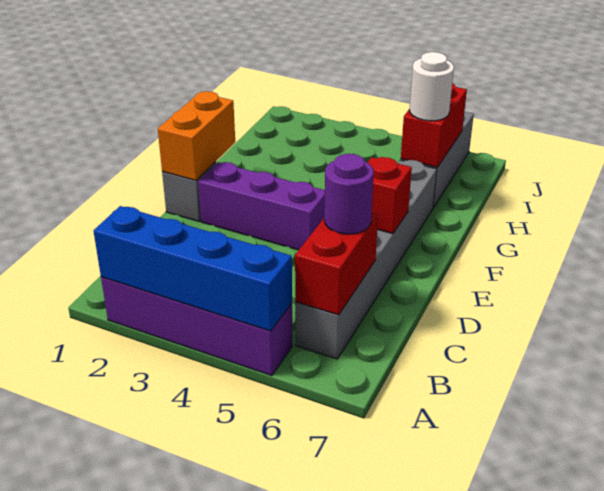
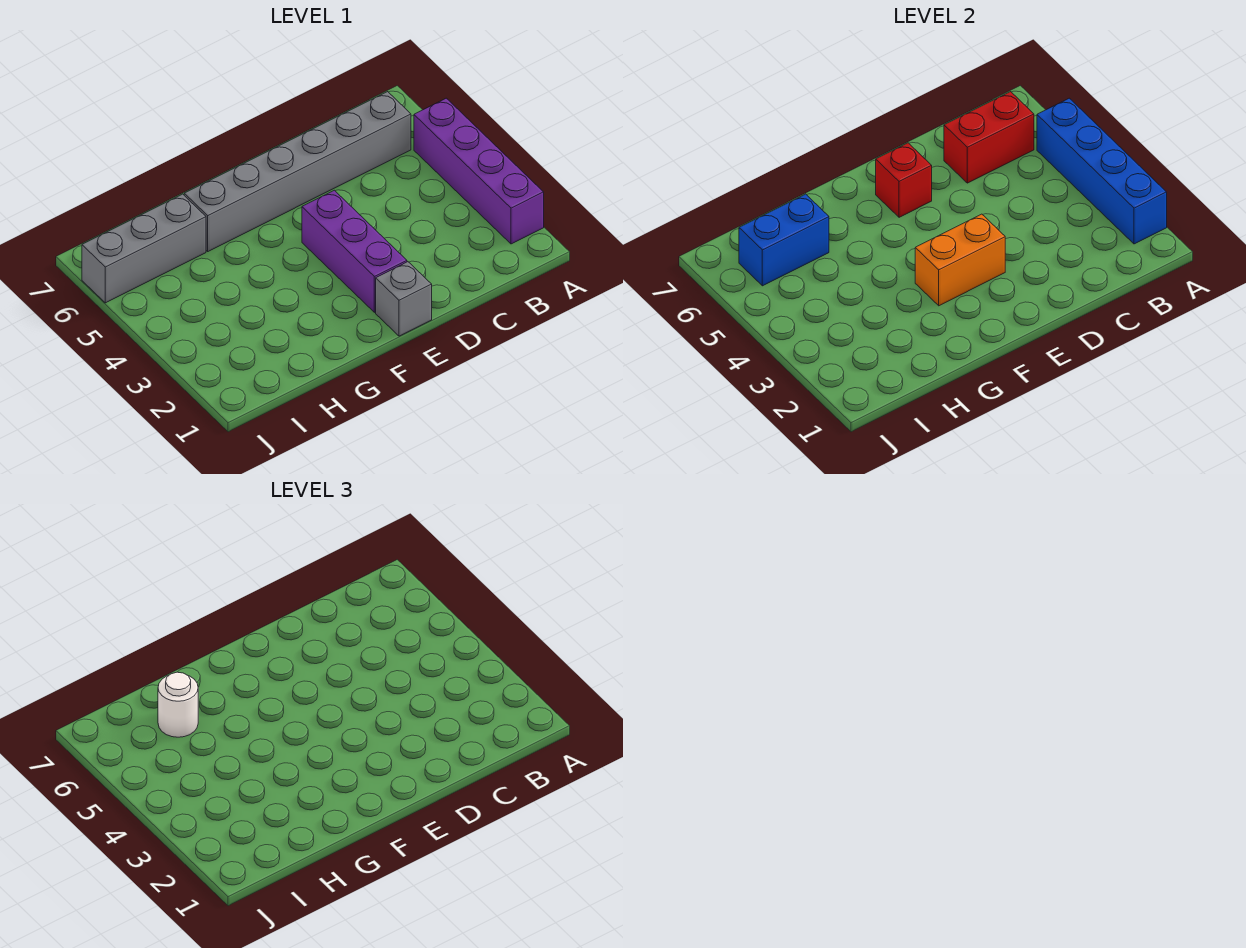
purple round brick C6 level 3 -> none
orange brick E1:F1 level 2 -> orange brick E3:F3 level 2
red brick H6:I6 level 2 -> blue brick H6:I6 level 2

